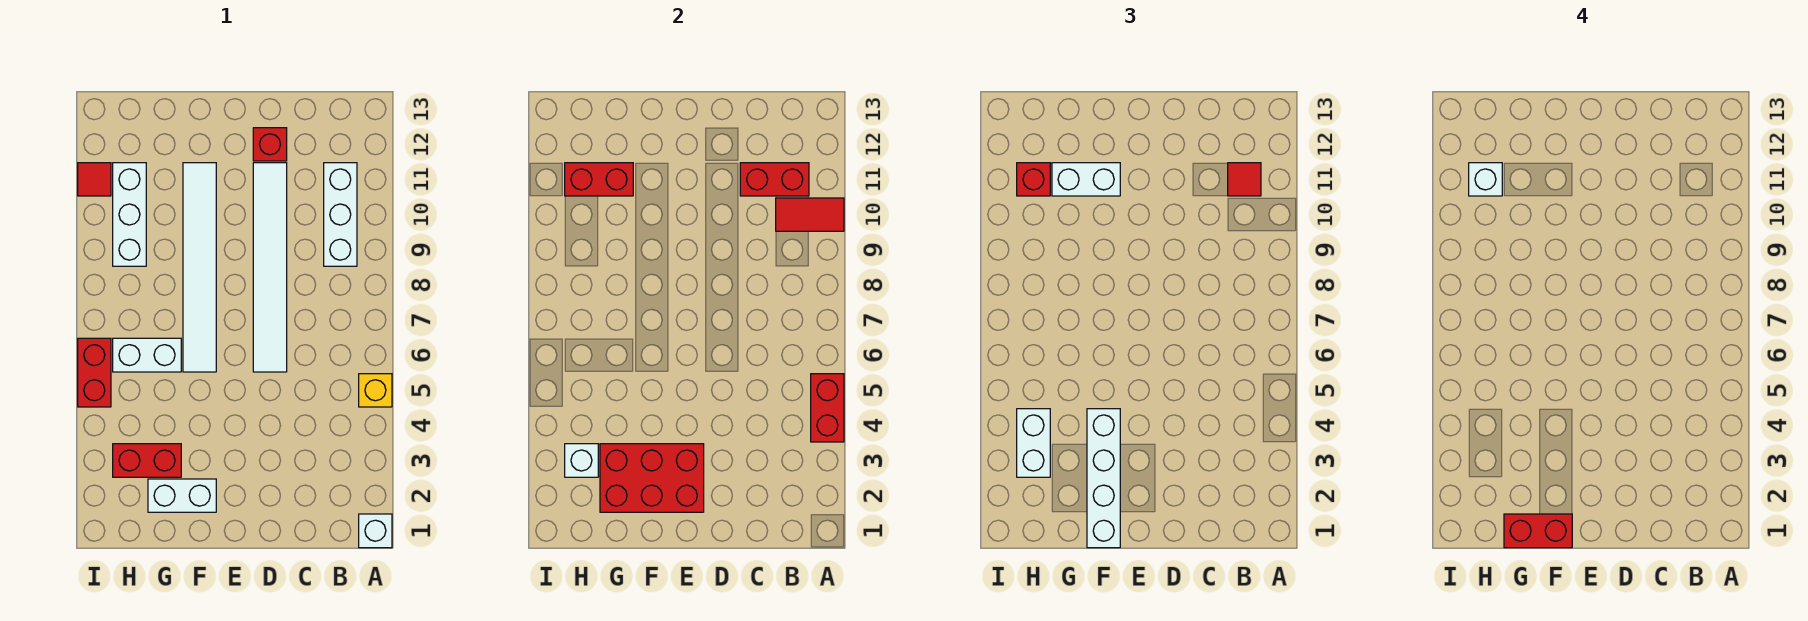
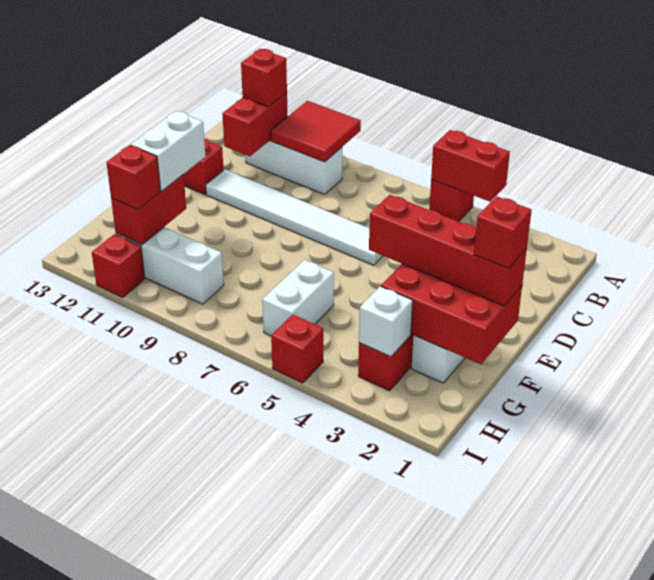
white brick A1 level 1 -> none
yellow brick A5 level 1 -> red brick A5 level 1
red tile A10:B10 level 2 -> red tile A9:B10 level 2
red tile B11 level 3 -> red brick B11 level 3
red brick E2:G3 level 2 -> red brick F1:G3 level 2
white brick F1:F4 level 3 -> red brick F1:F4 level 3
red brick F1:G1 level 4 -> red brick F1 level 4
white tile F6:F11 level 1 -> none
white brick H3:H4 level 3 -> none
white brick H11 level 4 -> none
red brick I5:I6 level 1 -> red brick I5 level 1
red tile I11 level 1 -> red brick I11 level 1

